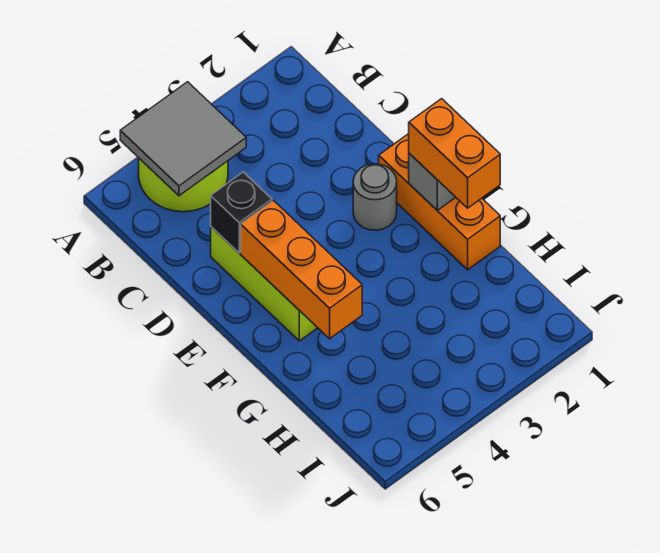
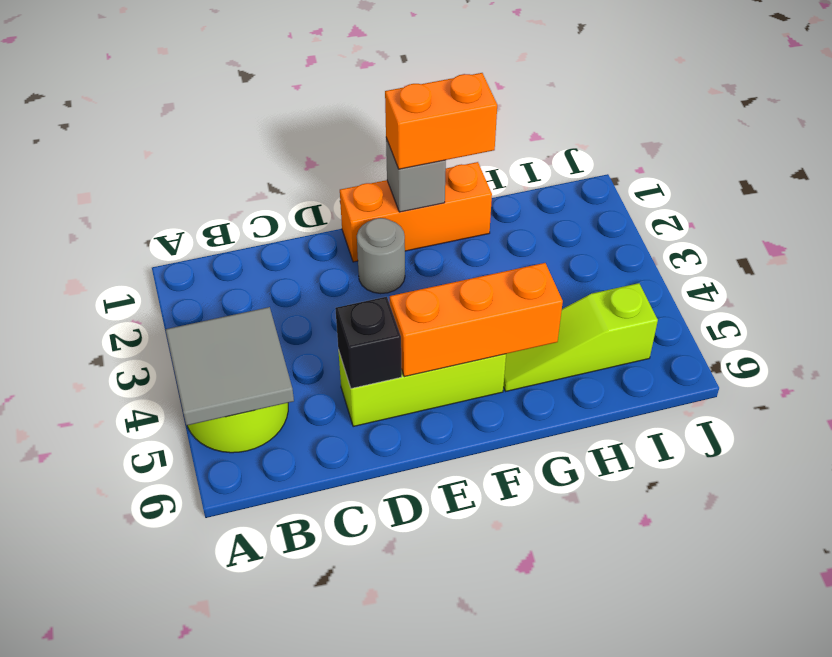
none -> lime slope G5:I5 level 1 top I

